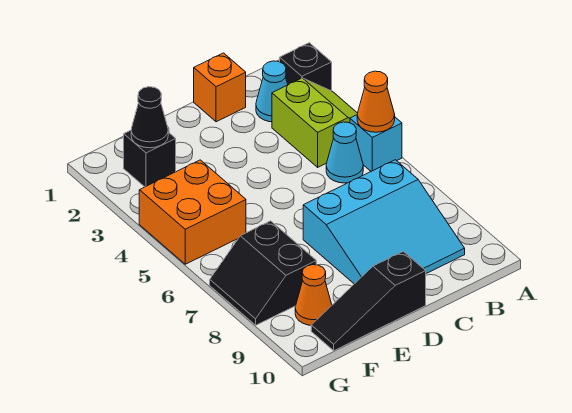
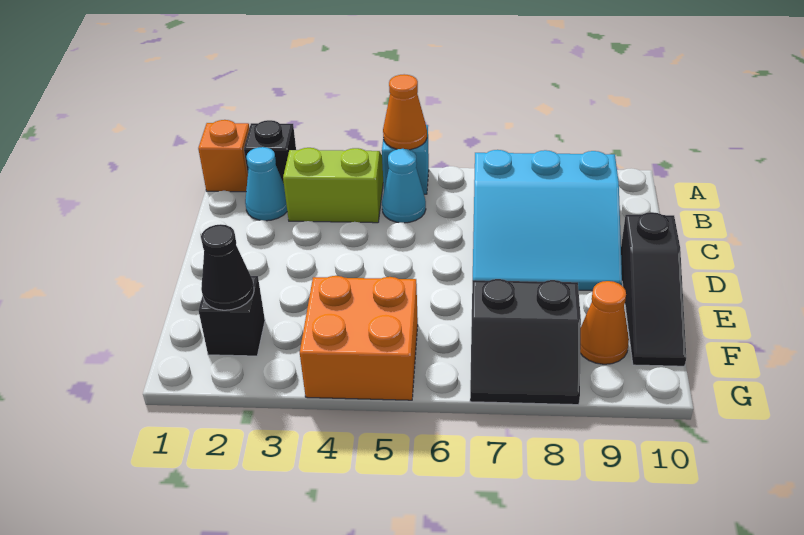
cyan slope B7:D9 level 1 top 7 -> cyan slope B7:D9 level 1 top B
orange brick C1 level 1 -> orange brick A1 level 1

